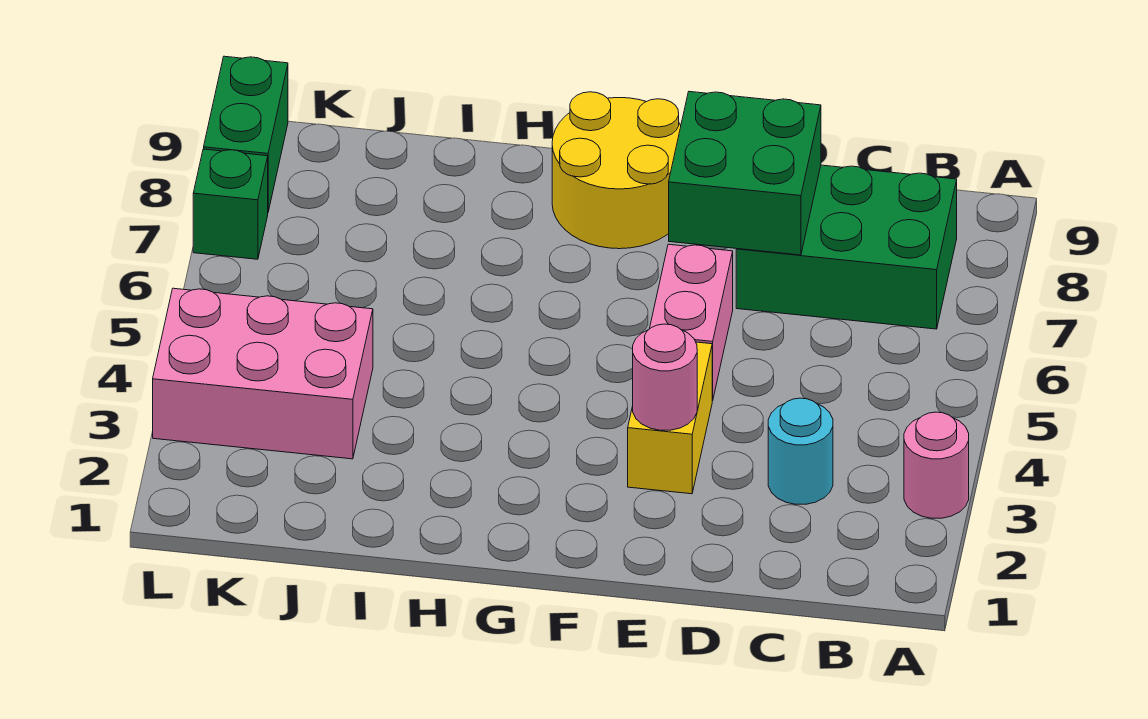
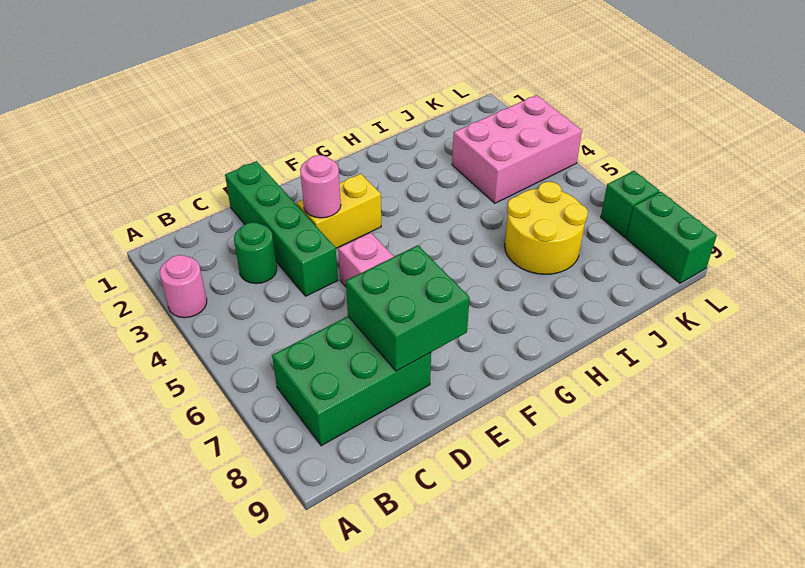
cyan round brick C3 level 1 -> green round brick C3 level 1
none -> green brick D1:D4 level 1
yellow brick E3:E4 level 1 -> yellow brick E3:F3 level 1
yellow round brick F8:G9 level 1 -> yellow round brick I6:J7 level 1

